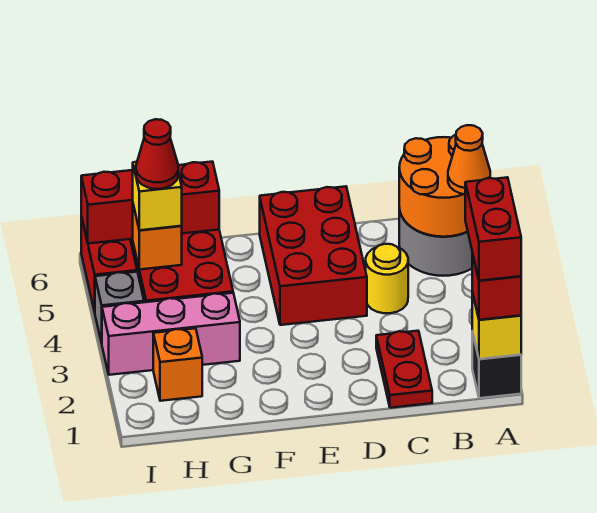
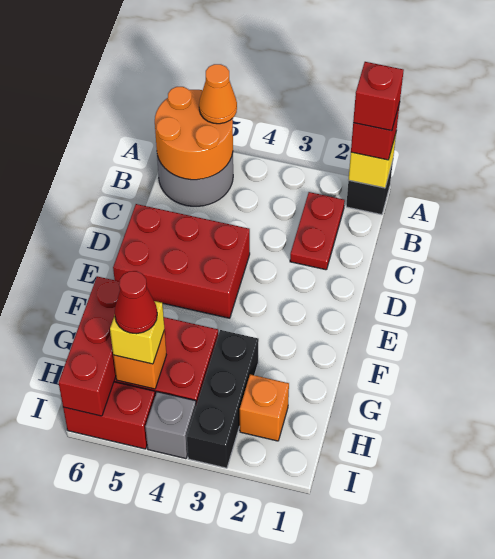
red brick A1:A2 level 4 -> red brick A1 level 4
red plate C1:C2 level 1 -> red plate B2:C2 level 1
yellow round brick C4 level 1 -> none
pink brick G3:I3 level 1 -> black brick G3:I3 level 1

